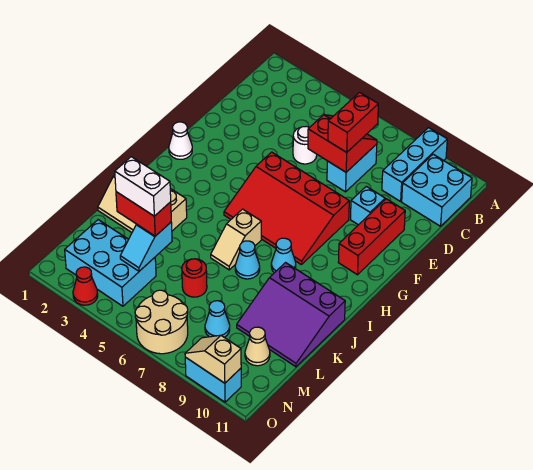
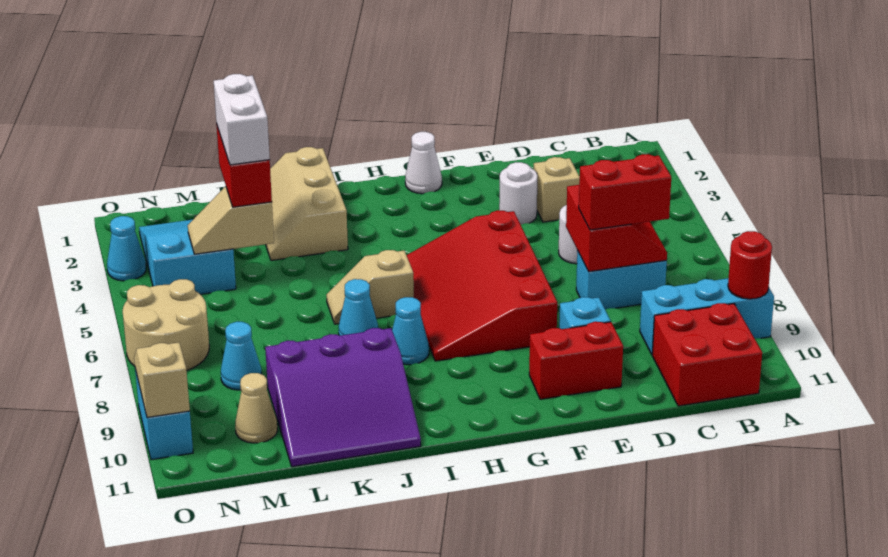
cyan brick B10:C11 level 1 -> red brick B10:C11 level 1
none -> tan brick D3 level 1
none -> white round brick E3 level 1
red brick E10:G10 level 1 -> red brick E10:F10 level 1
purple slope J9:L11 level 1 top J -> purple slope J9:L11 level 1 top 9
cyan slope L4:M4 level 2 top L -> tan slope L4:M4 level 2 top L
red round brick L6 level 1 -> red round brick A9 level 2
cyan brick M2:N4 level 1 -> cyan slope M2:N4 level 1 top 4
red cone O3 level 1 -> cyan cone O3 level 1

